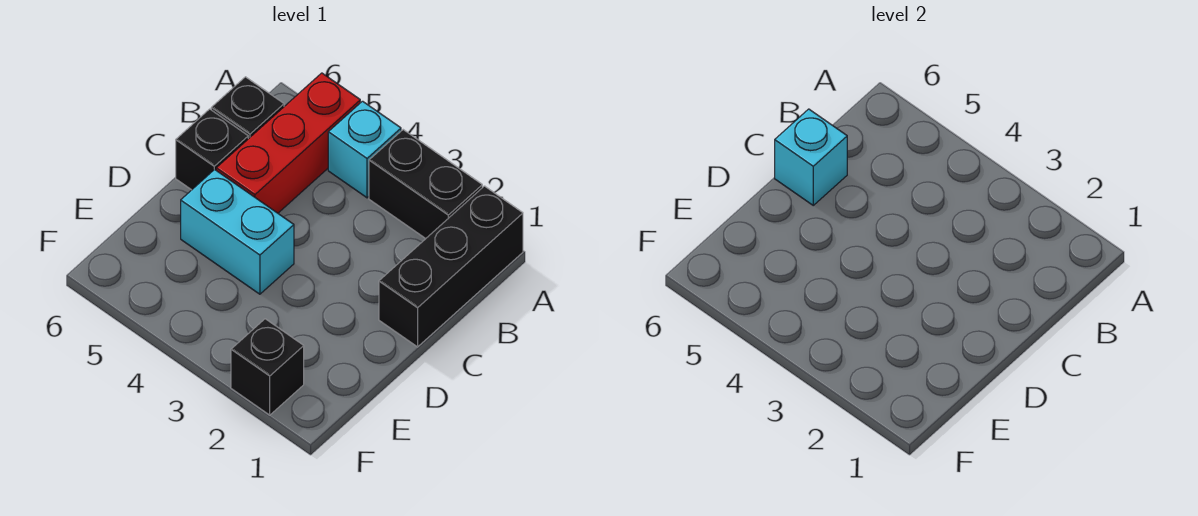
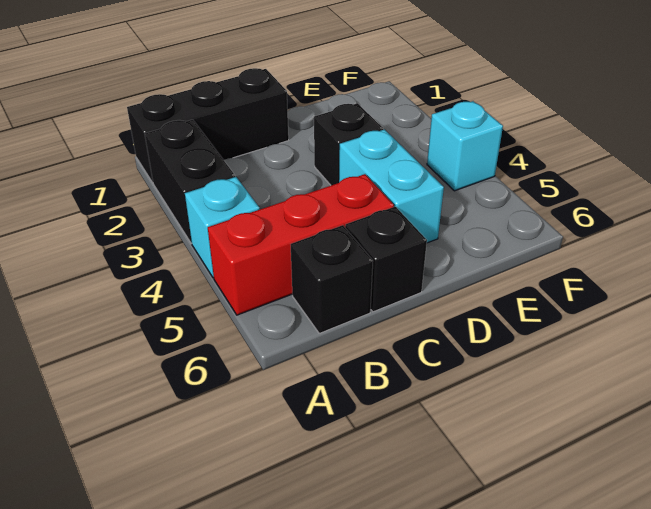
cyan brick C6 level 2 -> cyan brick F4 level 1
black brick F2 level 1 -> black brick D3 level 1

